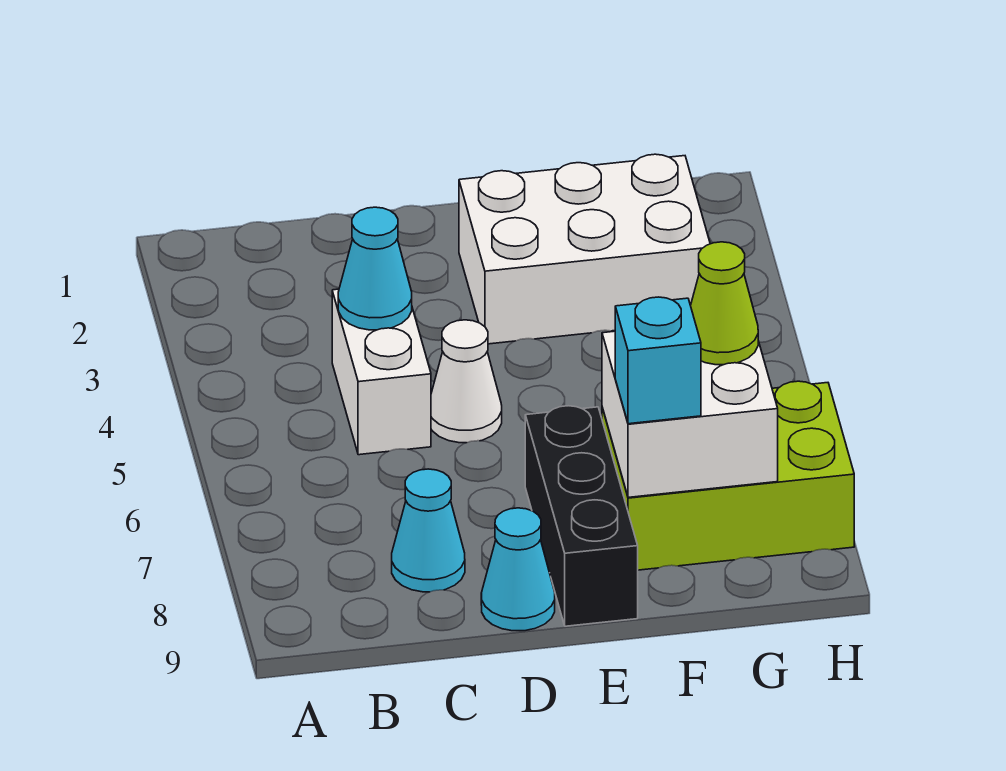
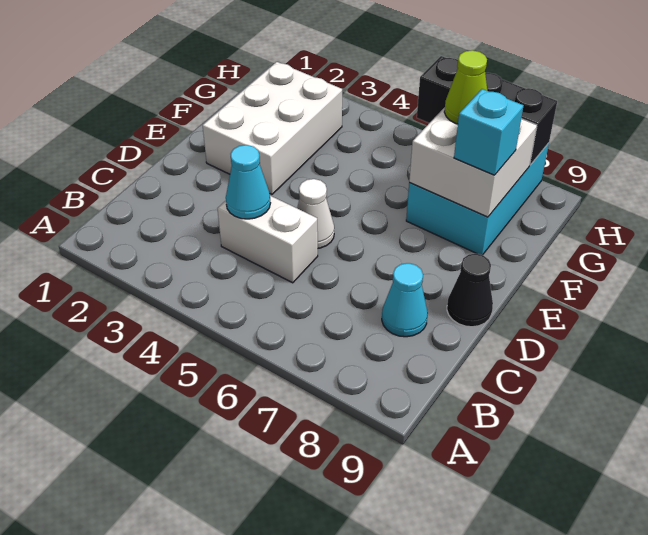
cyan cone D9 level 1 -> black cone D9 level 1
black brick E7:E9 level 1 -> black brick H6:H8 level 2
lime brick F7:H8 level 1 -> cyan brick F7:H8 level 1

